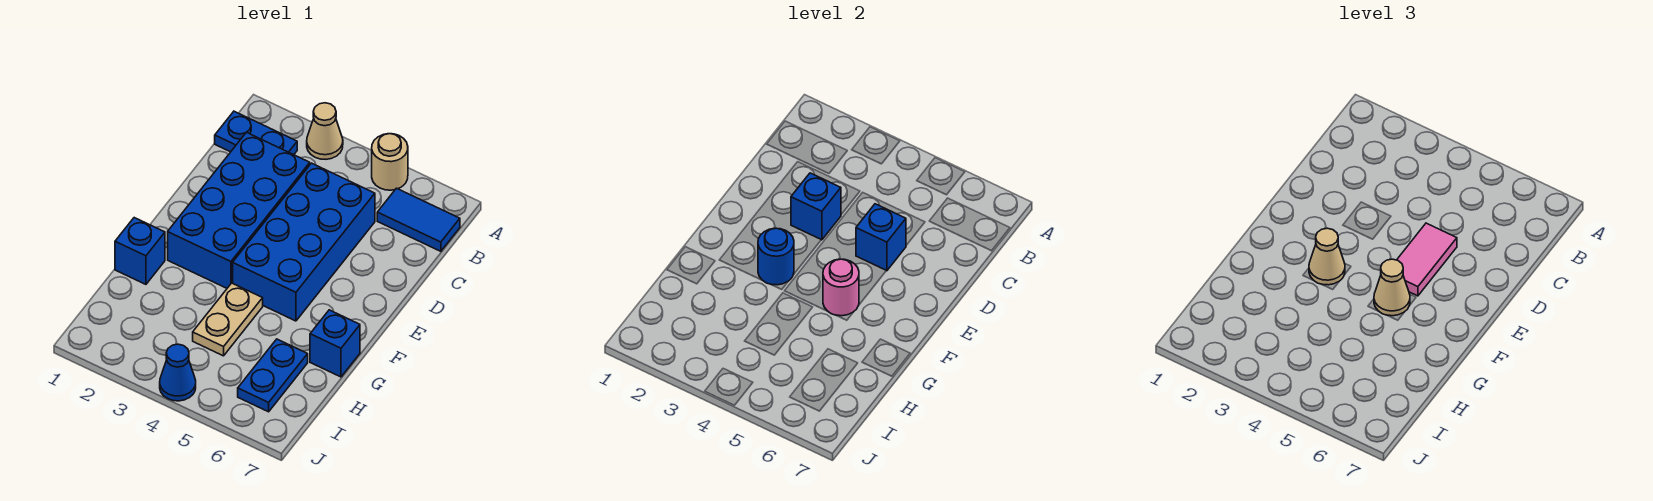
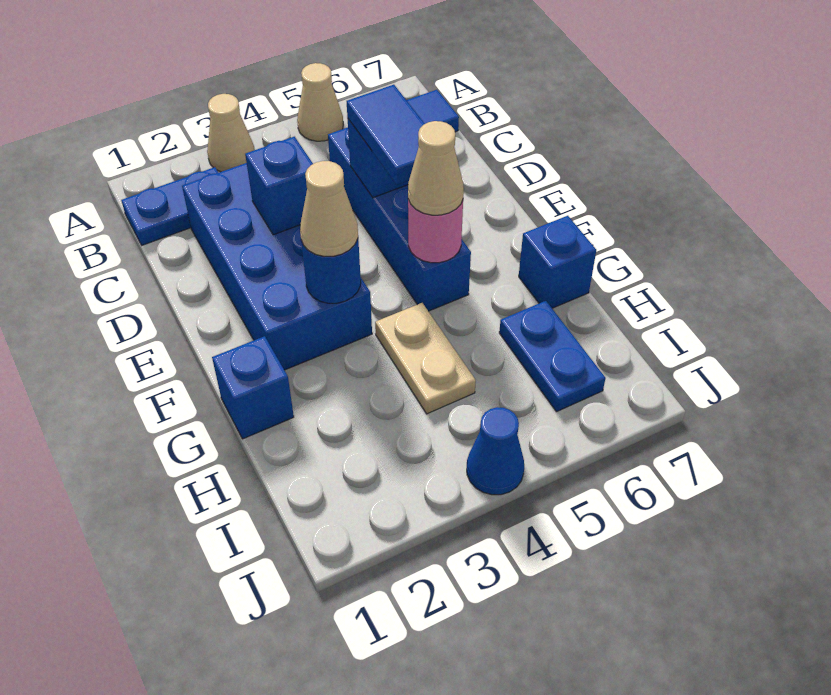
tan round brick A5 level 1 -> tan cone A5 level 1
blue brick C4:F5 level 1 -> blue brick C5:F5 level 1
pink tile D5:E5 level 3 -> blue tile D5:E5 level 3

